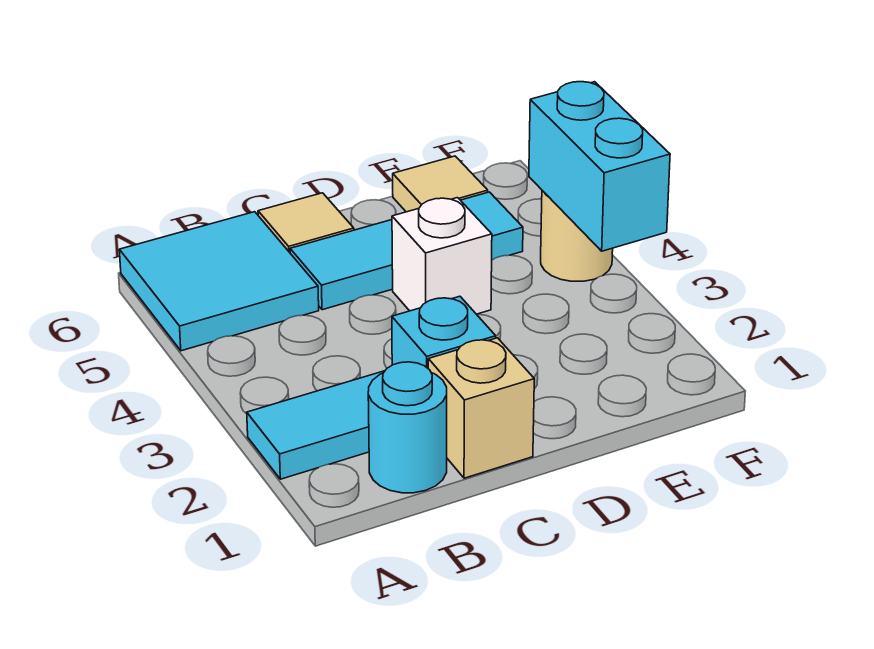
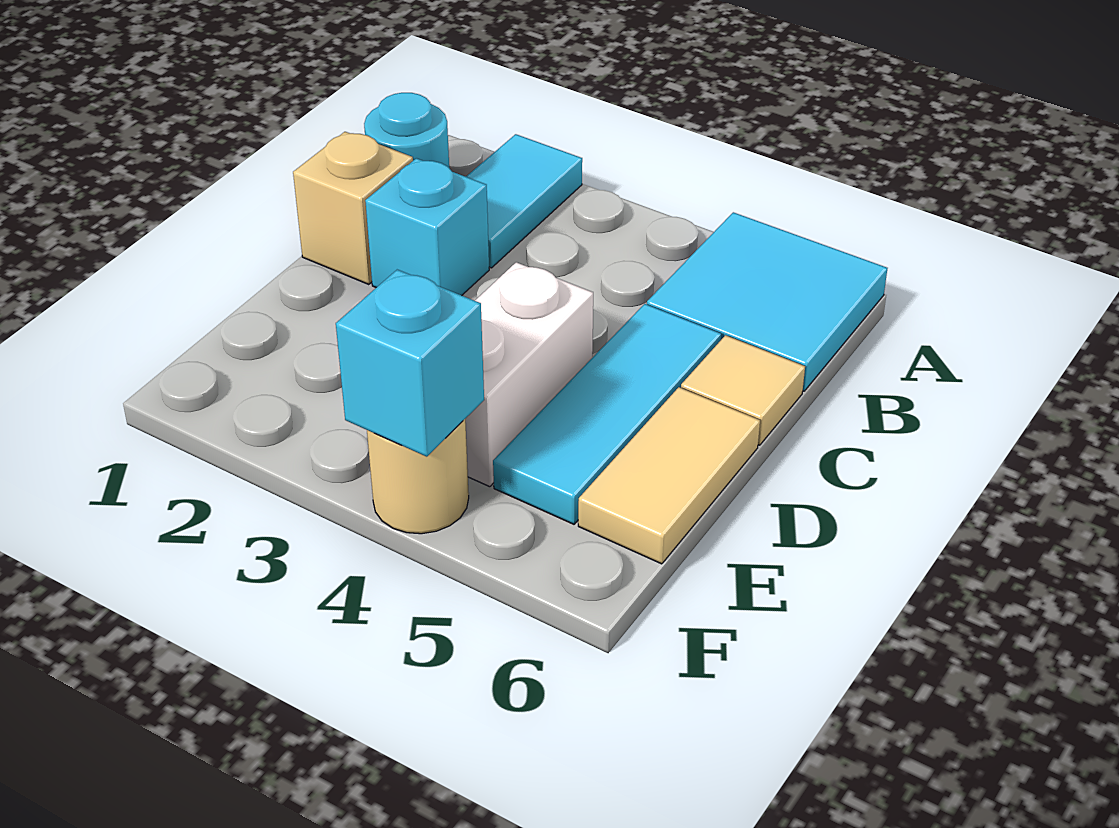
white brick D4 level 1 -> white brick D4:E4 level 1
tan tile E6 level 1 -> tan tile D6:E6 level 1
cyan brick F3:F4 level 2 -> cyan brick F4 level 2

